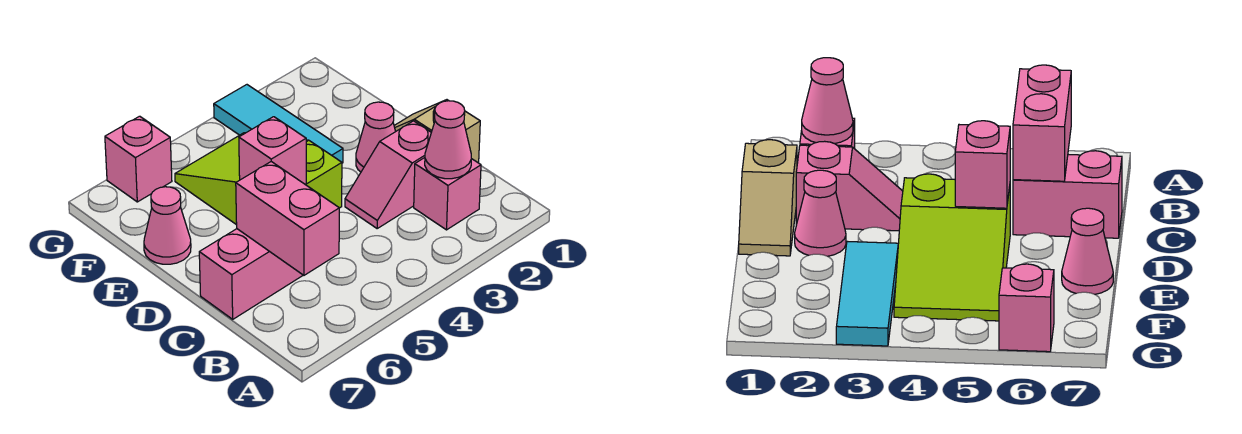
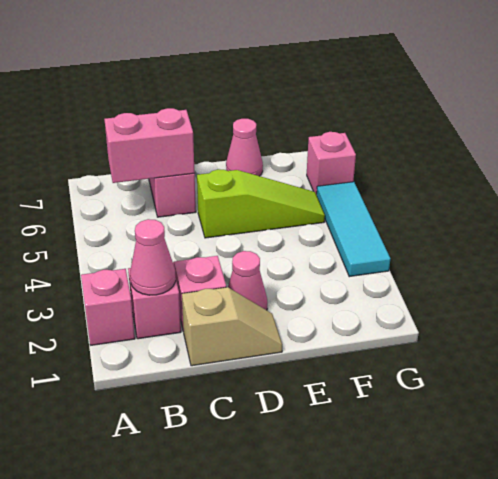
lime slope D4:F5 level 1 top D -> lime slope D5:F5 level 1 top D
pink brick D5 level 2 -> pink brick A2 level 1
cyan tile E3:G3 level 1 -> cyan tile G3:G5 level 1

